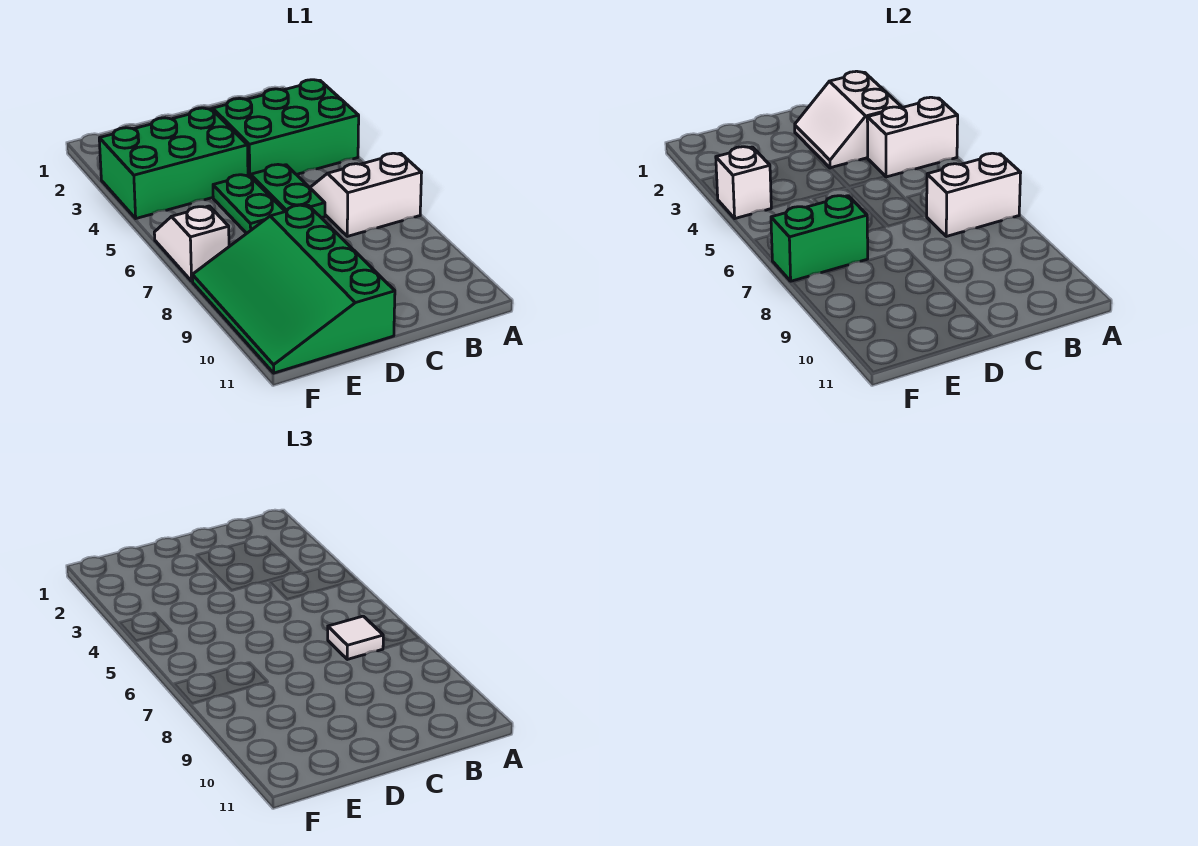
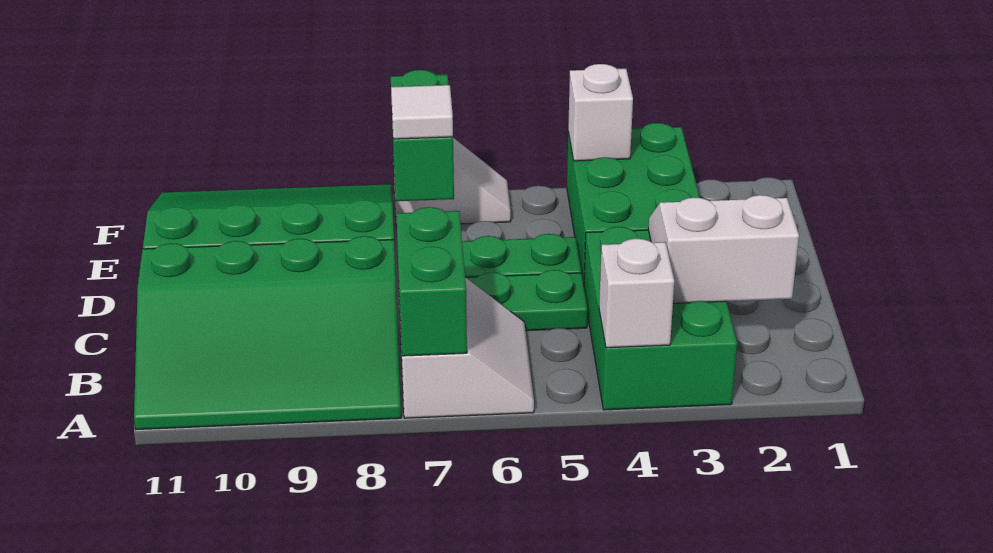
white brick A4:B4 level 2 -> white brick A4 level 2
white brick A7:B7 level 2 -> green brick A7:B7 level 2
none -> green slope A8:C11 level 1 top C
white tile B7 level 3 -> white tile E7 level 3

